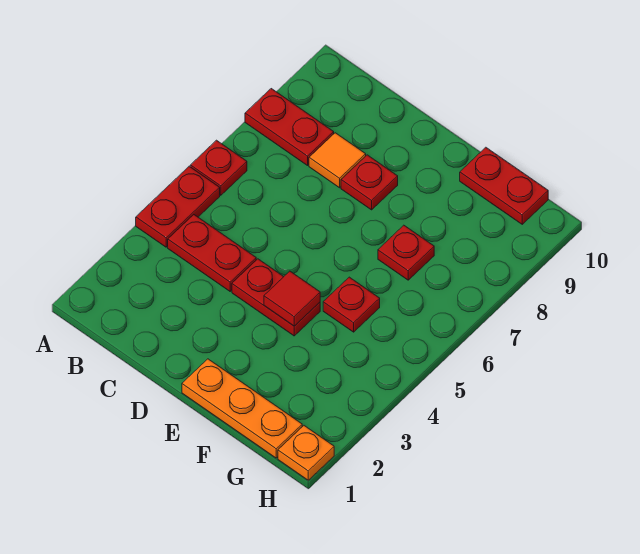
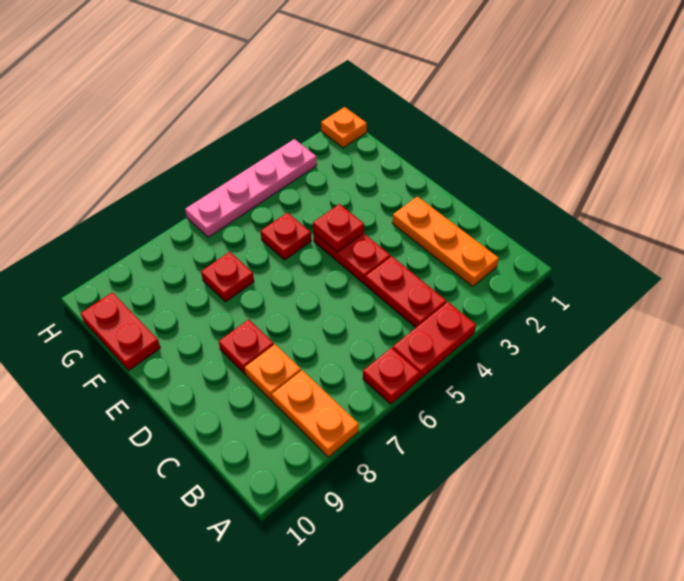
red plate A8:B8 level 1 -> orange plate A8:B8 level 1
orange tile C8 level 1 -> orange plate C8 level 1
orange plate E1:G1 level 1 -> orange plate B2:D2 level 1
red tile E4 level 2 -> red plate E4 level 2
none -> pink plate H3:H6 level 1

